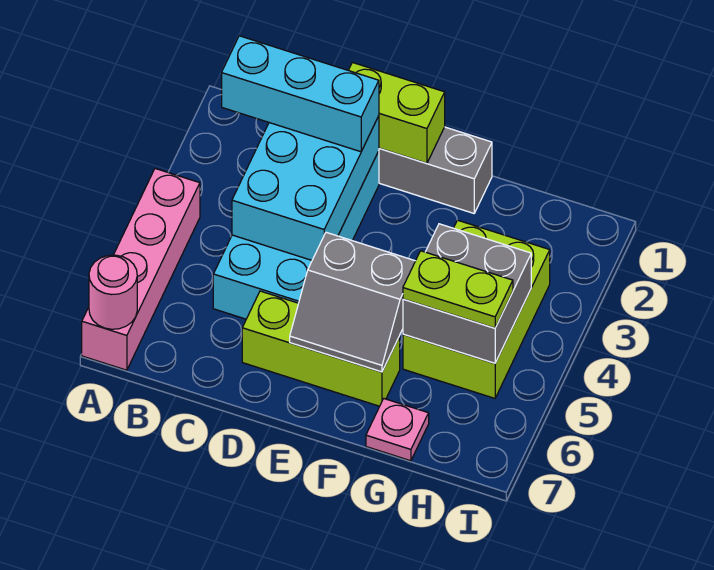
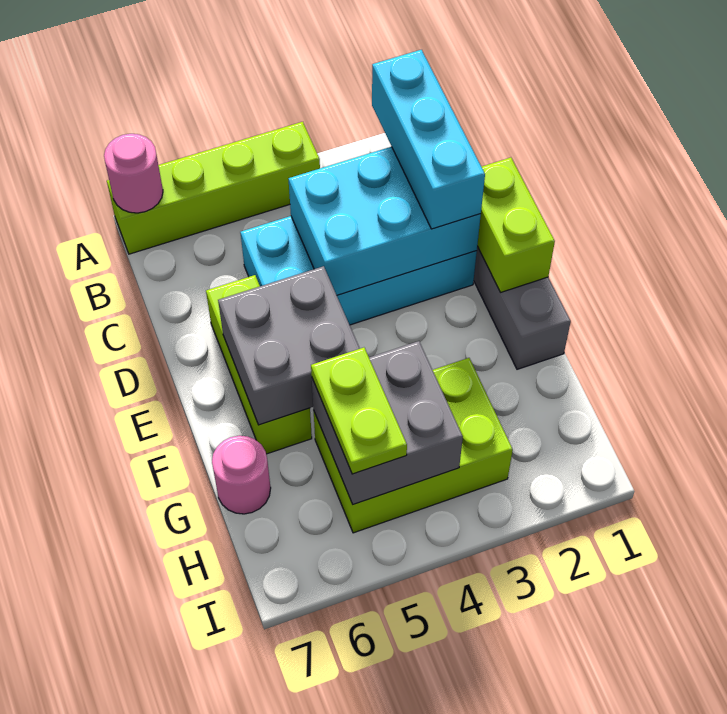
pink brick A4:A7 level 1 -> lime brick A4:A7 level 1
grey slope E5:F6 level 2 top 5 -> grey brick E5:F6 level 2
pink plate G7 level 1 -> pink round brick G7 level 1

